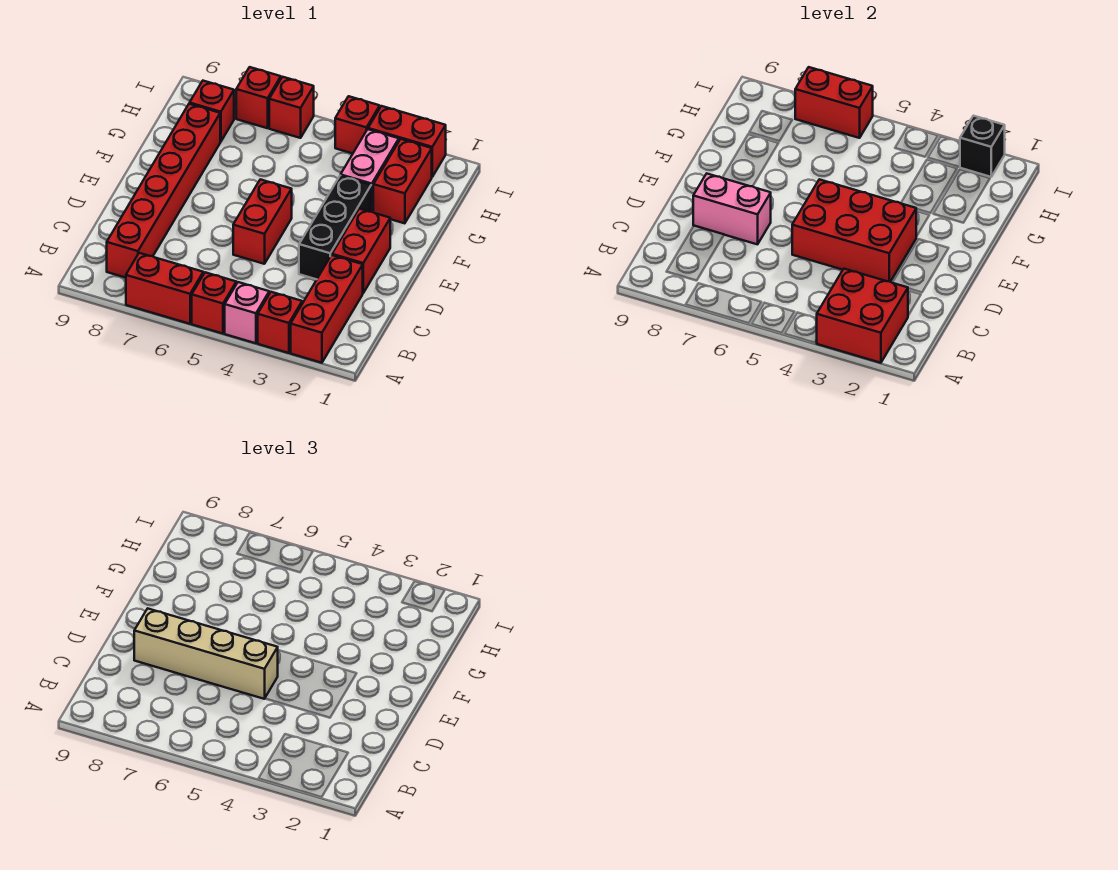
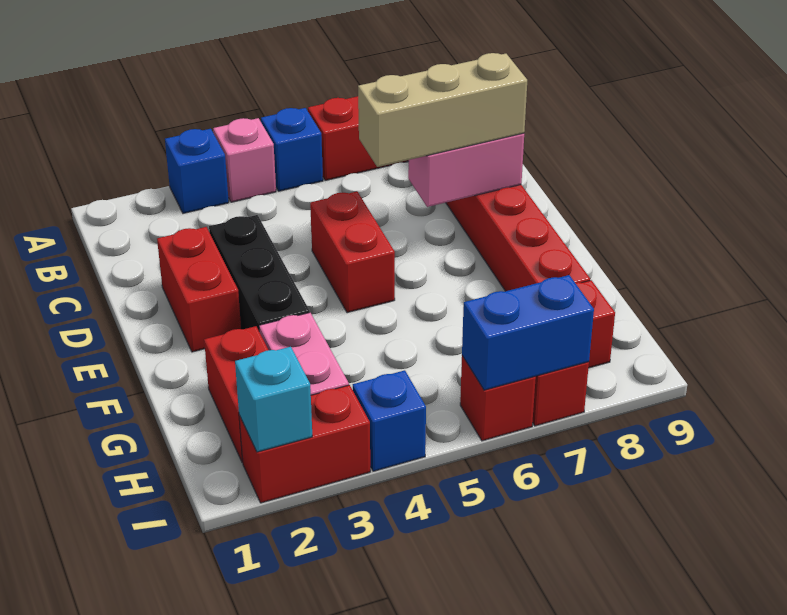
red brick A2:C2 level 1 -> none
red brick A2:B3 level 2 -> none
red brick A3 level 1 -> blue brick A3 level 1
red brick A5 level 1 -> blue brick A5 level 1
red brick D3:E5 level 2 -> none
tan brick D5:D8 level 3 -> tan brick D6:D8 level 3
black brick I2 level 2 -> cyan brick I2 level 2
red brick I4 level 1 -> blue brick I4 level 1
red brick I6:I7 level 2 -> blue brick I6:I7 level 2

